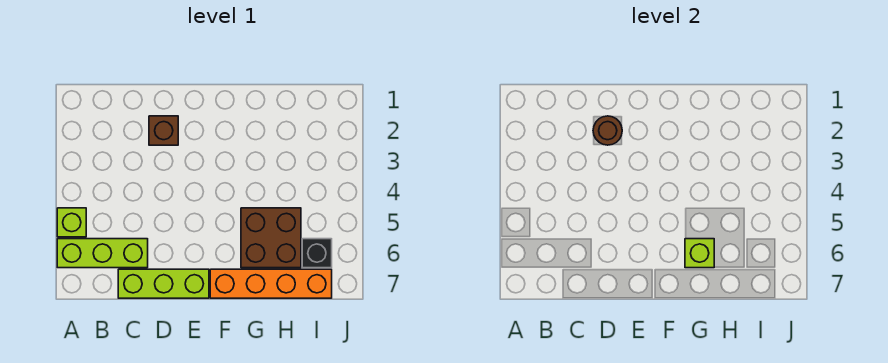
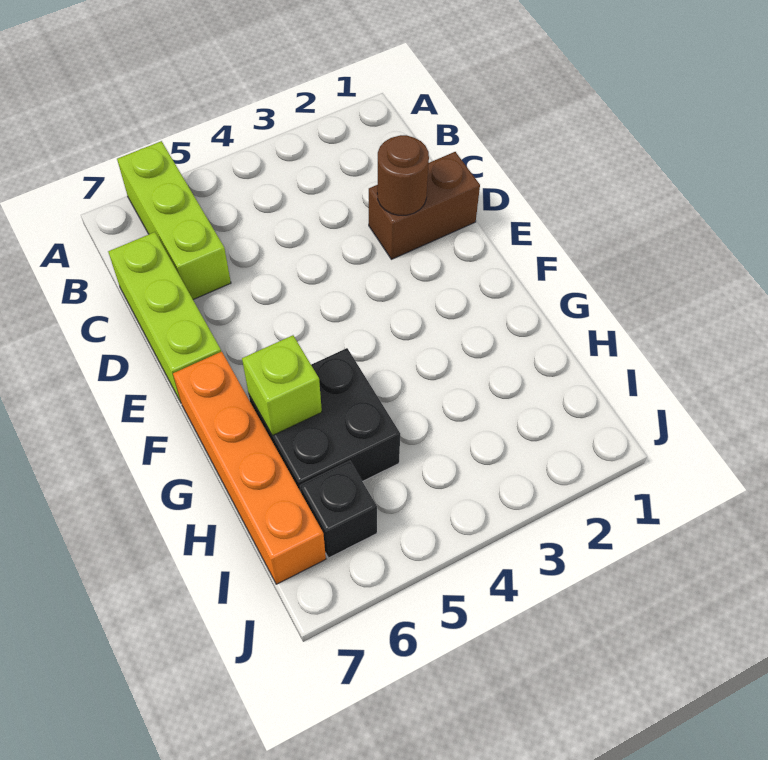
lime brick A5 level 1 -> none
brown brick D2 level 1 -> brown brick D1:D2 level 1
brown brick G5:H6 level 1 -> black brick G5:H6 level 1

